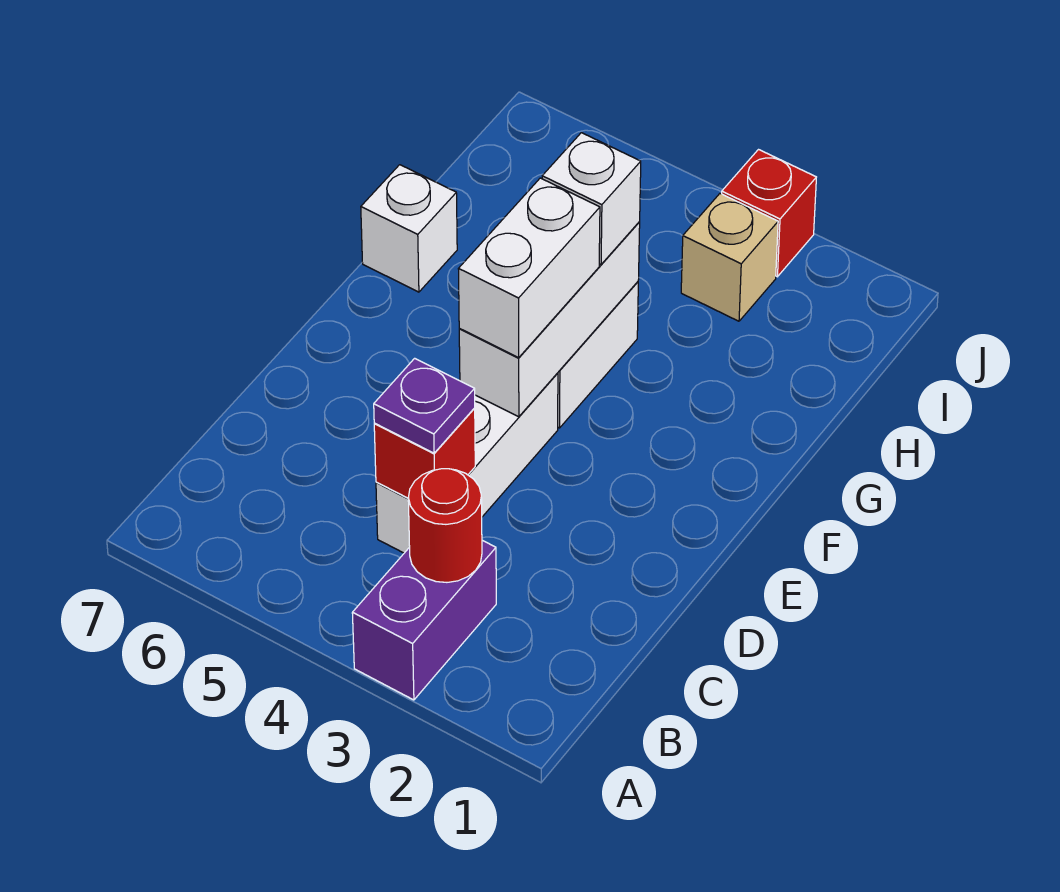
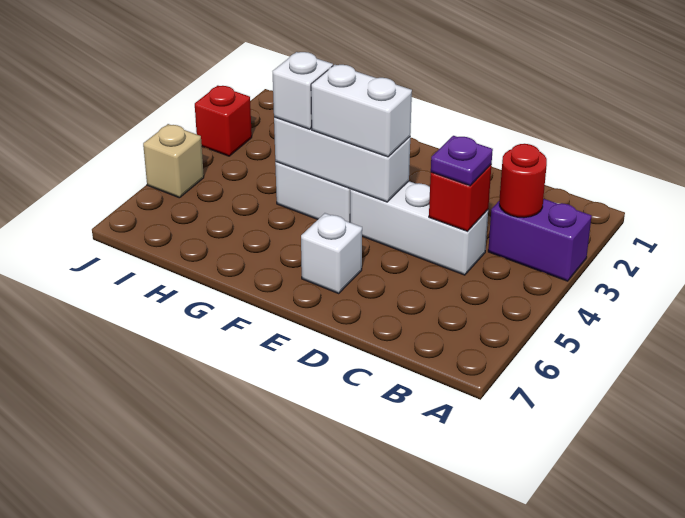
white brick G7 level 1 -> white brick E6 level 1
tan brick I3 level 1 -> tan brick J5 level 1

